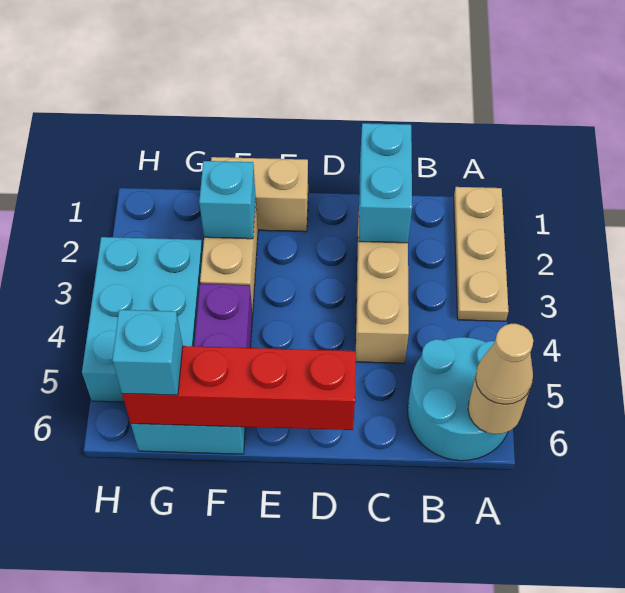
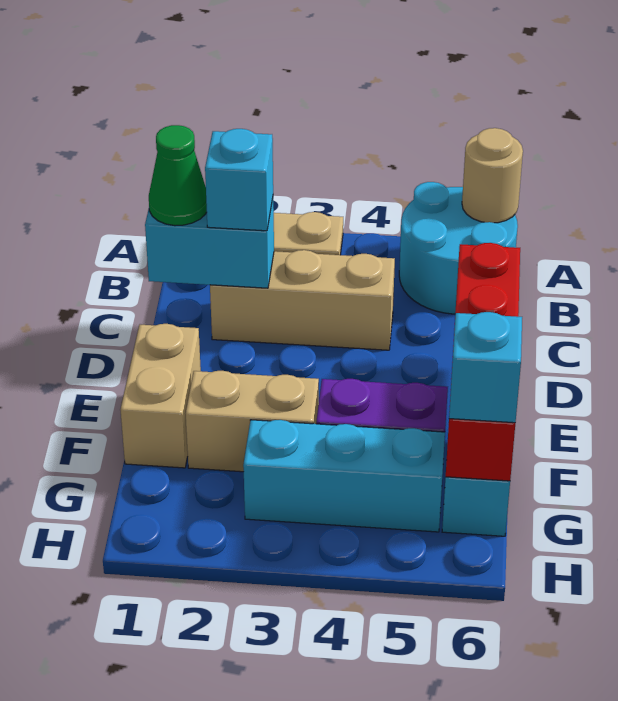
tan cone A6 level 3 -> none
none -> green cone C1 level 3
cyan brick F2 level 2 -> cyan brick C2 level 3
cyan brick G3:H5 level 1 -> cyan brick G3:G5 level 1

